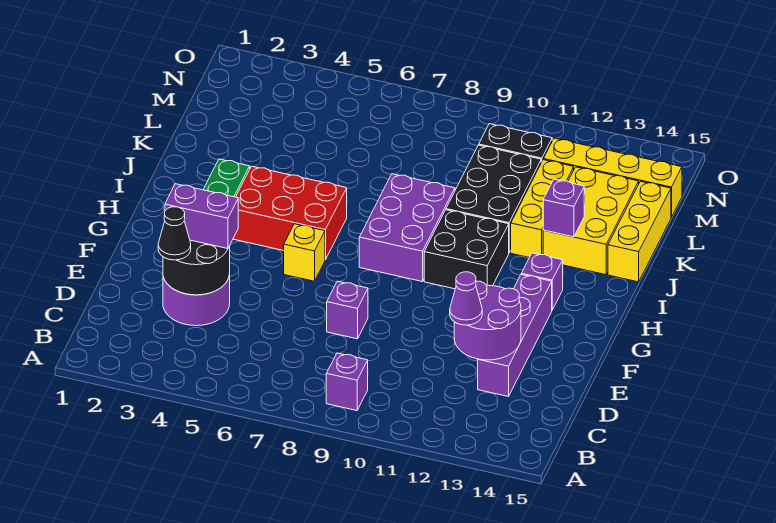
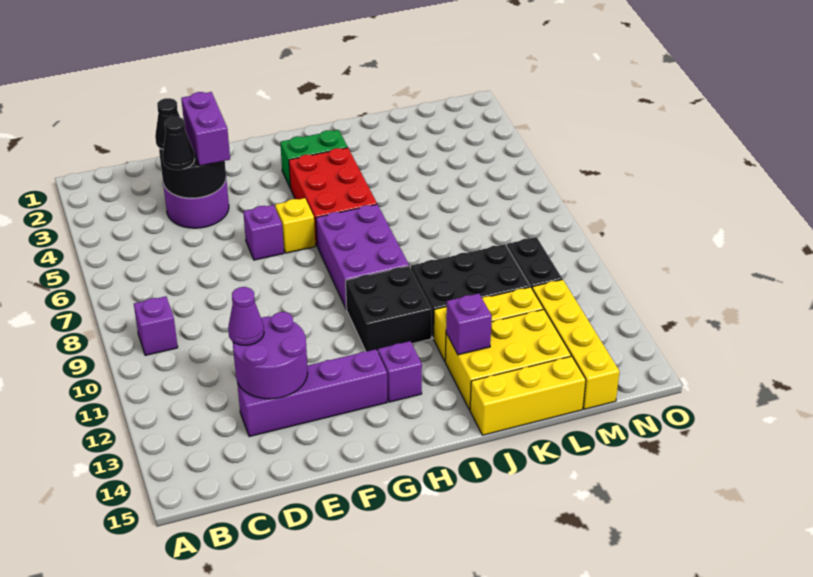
none -> black cone D4 level 3
purple brick E8 level 1 -> purple brick F6 level 1
purple brick H8:J9 level 1 -> purple brick H7:I9 level 1

